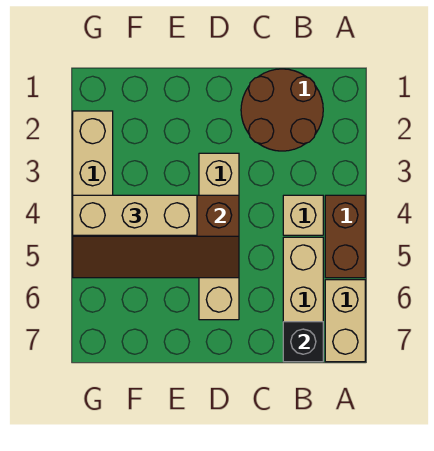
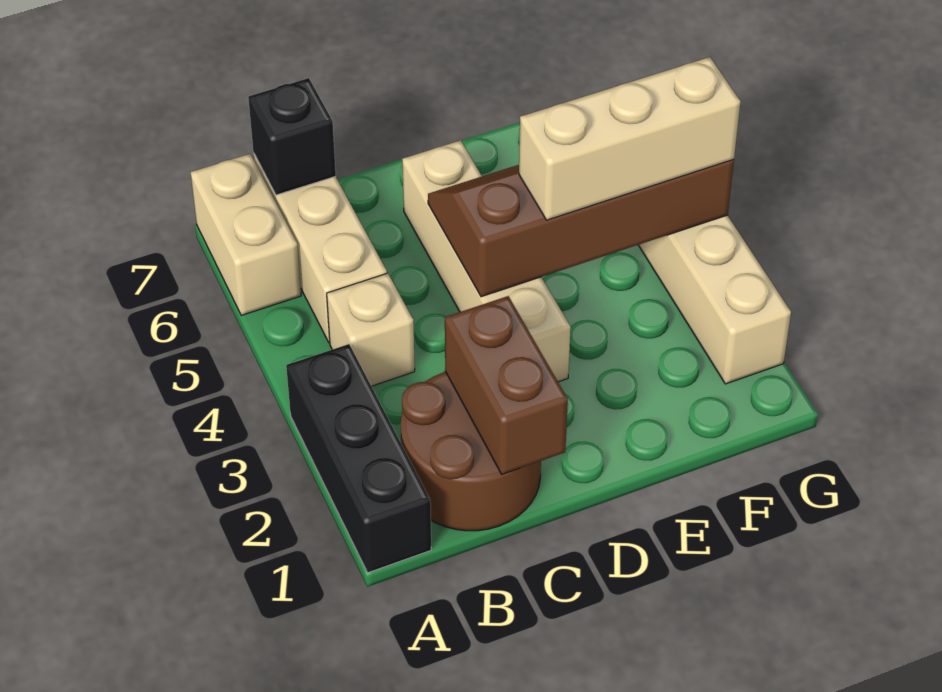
none -> black brick A1:A3 level 1
brown brick A4:A5 level 1 -> brown brick C1:C2 level 2

